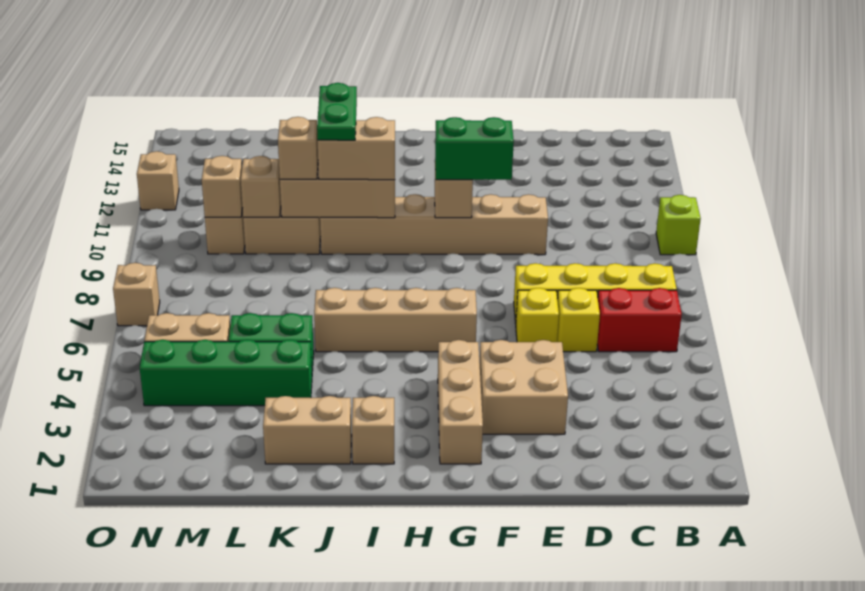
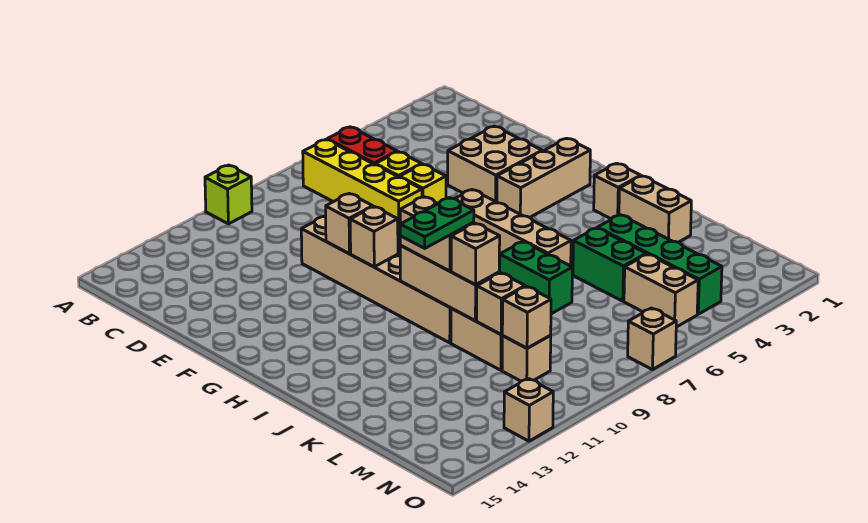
none -> tan brick F10 level 2
green brick F10:G10 level 3 -> green brick J7:K7 level 1

